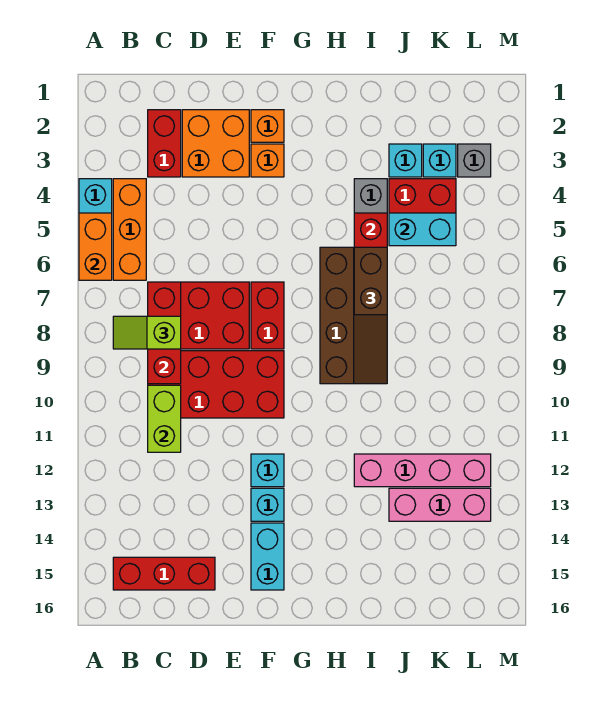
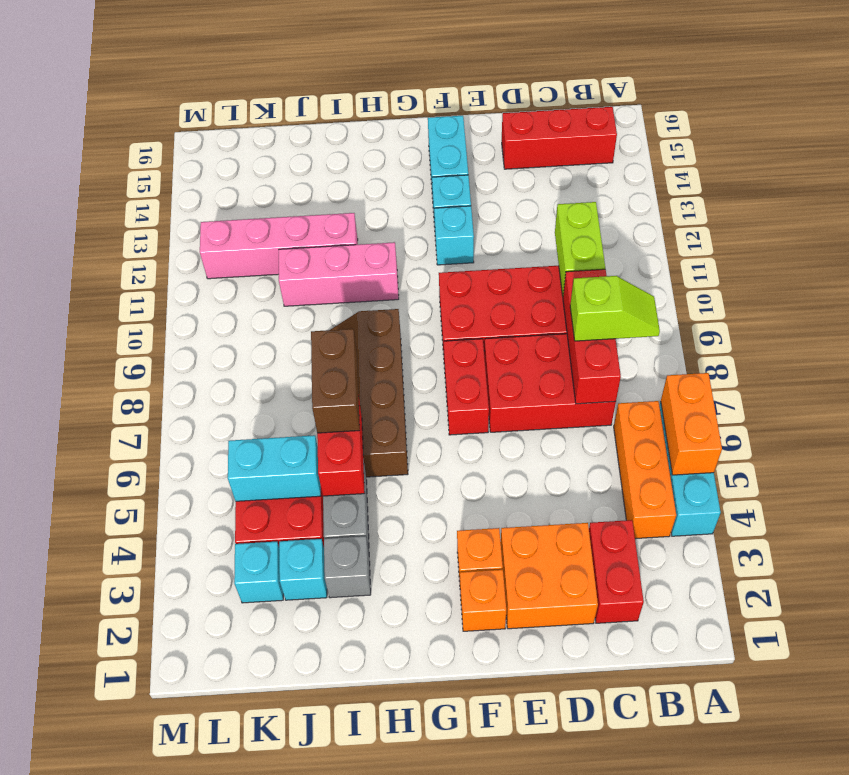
pink brick J13:L13 level 1 -> pink brick H11:J11 level 1
grey brick L3 level 1 -> grey brick I3 level 1

